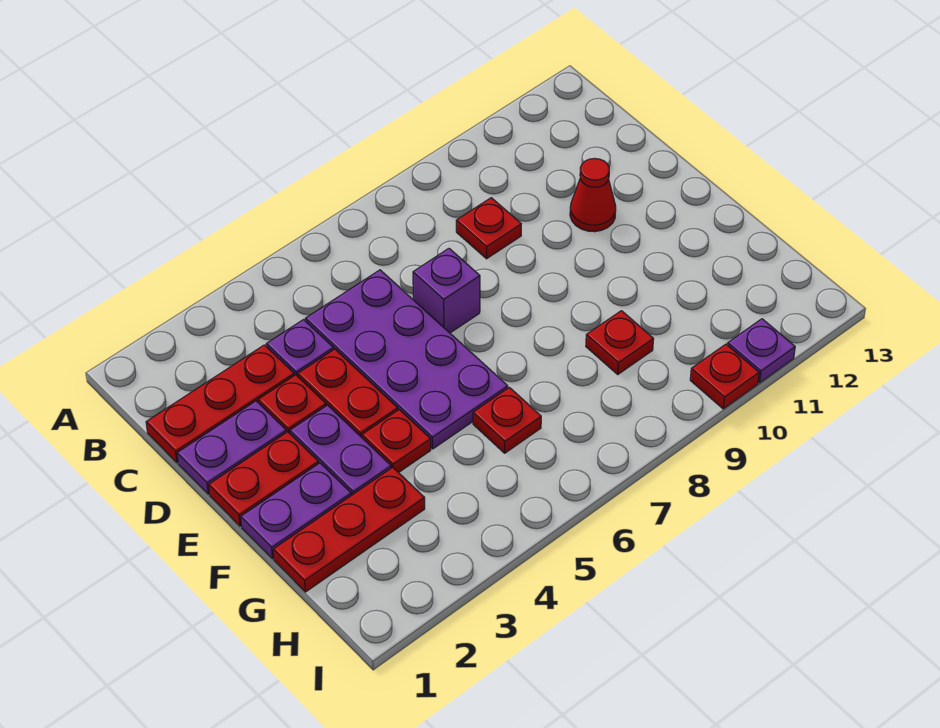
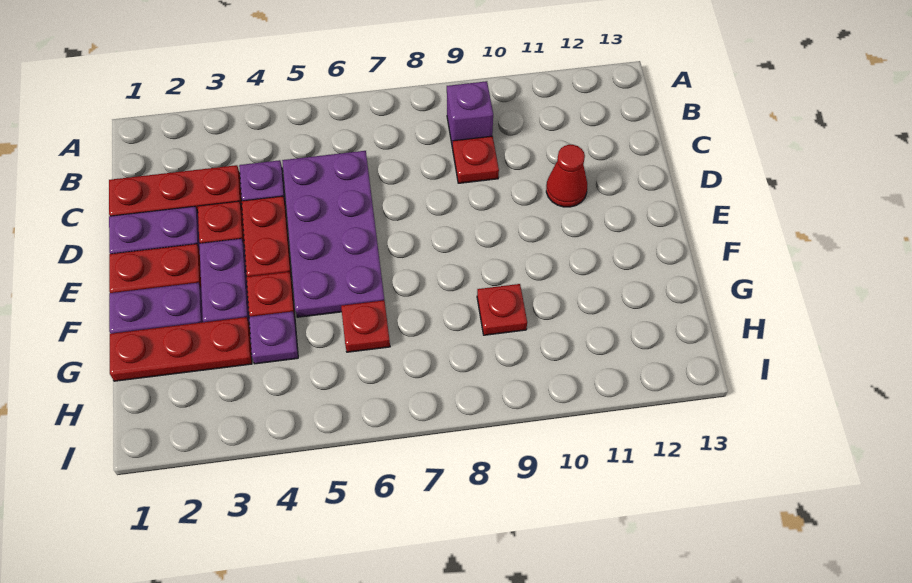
purple brick D7 level 1 -> purple brick B9 level 1
red plate I10 level 1 -> none
purple plate I11 level 1 -> purple plate G4 level 1

